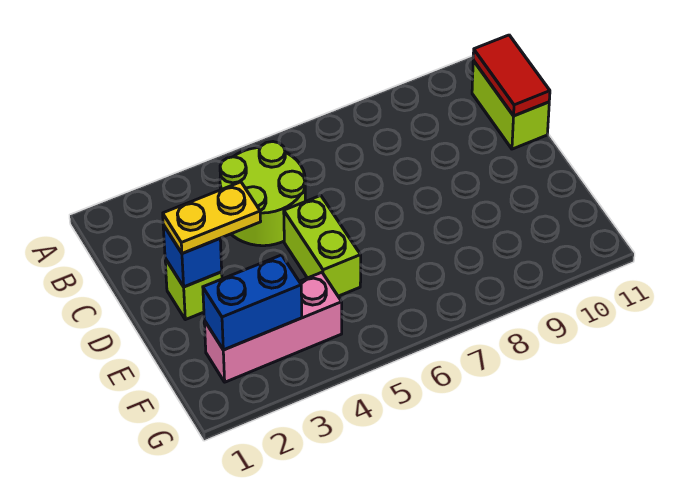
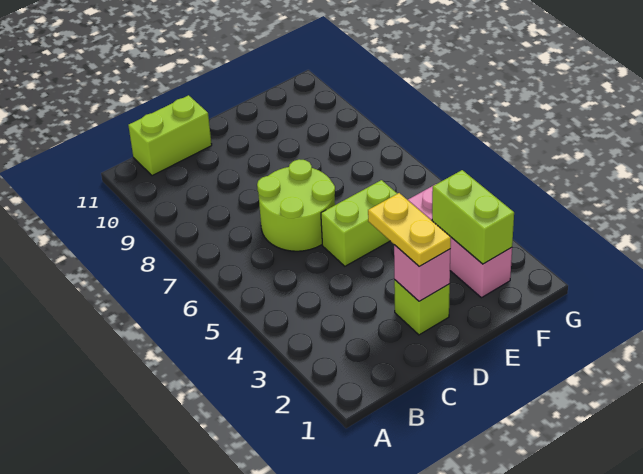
lime round brick B4:C5 level 1 -> lime round brick C6:D7 level 1
red tile B11:C11 level 2 -> none
blue brick D2 level 2 -> pink brick D2 level 2
blue brick F2:F3 level 2 -> lime brick F2:F3 level 2

